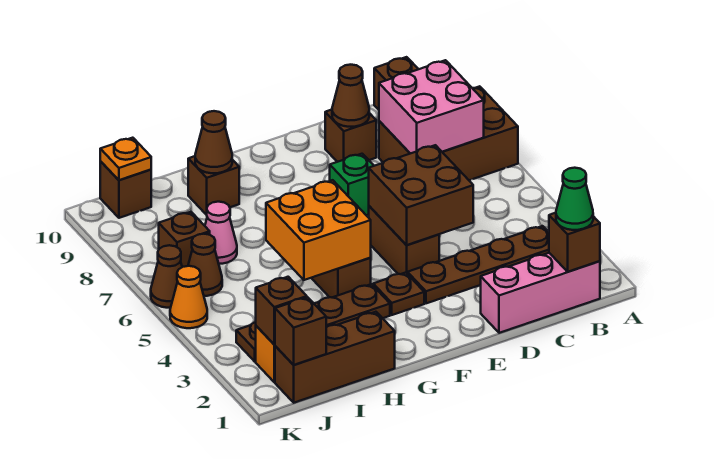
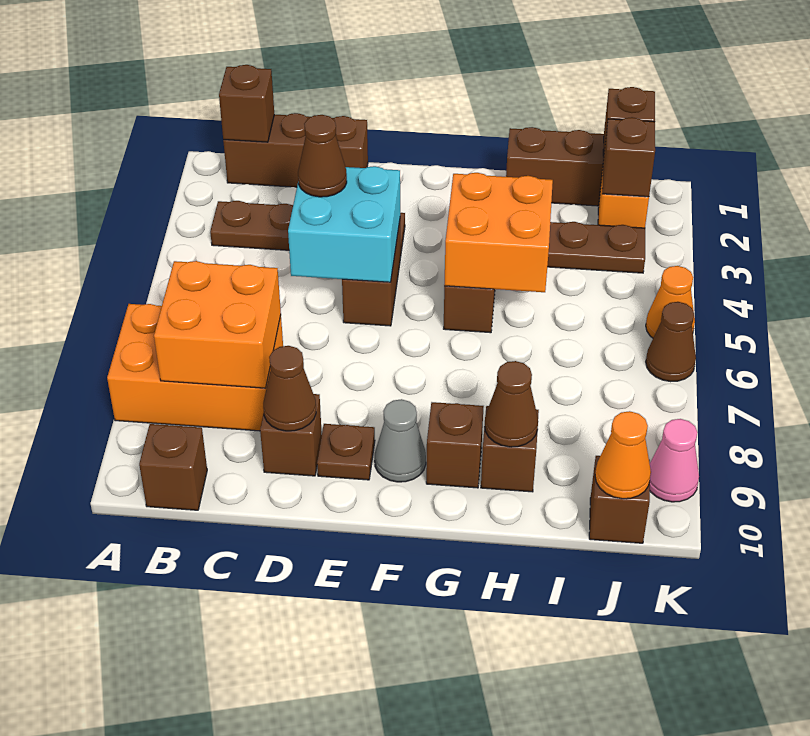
brown brick A7:C8 level 1 -> orange brick A7:C8 level 1
pink brick B1:D1 level 1 -> brown brick B1:D1 level 1
green cone B1 level 3 -> none
pink brick B7:C8 level 2 -> orange brick B7:C8 level 2
brown brick D4:E5 level 2 -> cyan brick D4:E5 level 2
green brick E7 level 1 -> none
brown plate F3 level 1 -> brown plate E9 level 1
none -> grey cone F9 level 1
pink cone I7 level 1 -> pink cone K9 level 1
brown cone J6 level 1 -> brown cone D4 level 3
brown brick J7 level 1 -> brown brick G9 level 1
orange plate J10 level 2 -> orange cone J10 level 2

